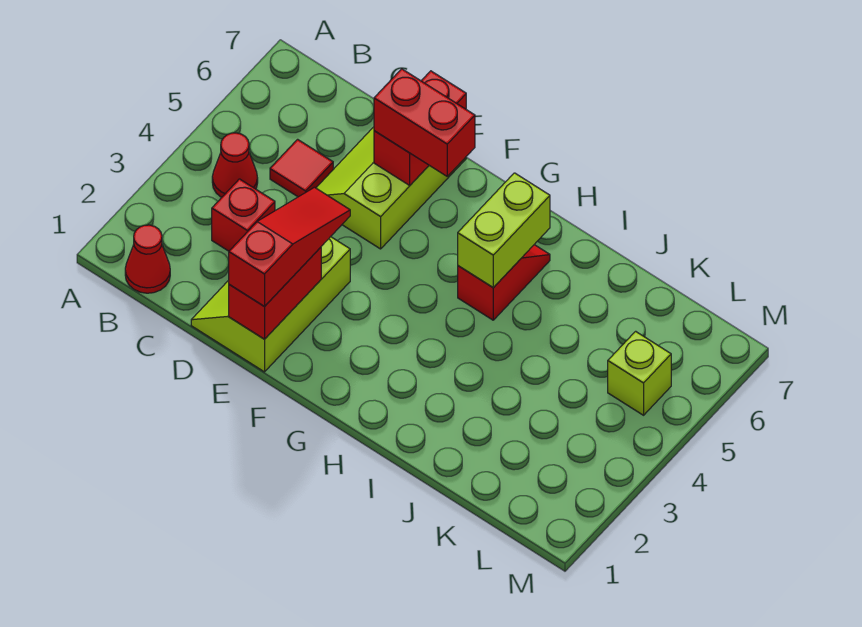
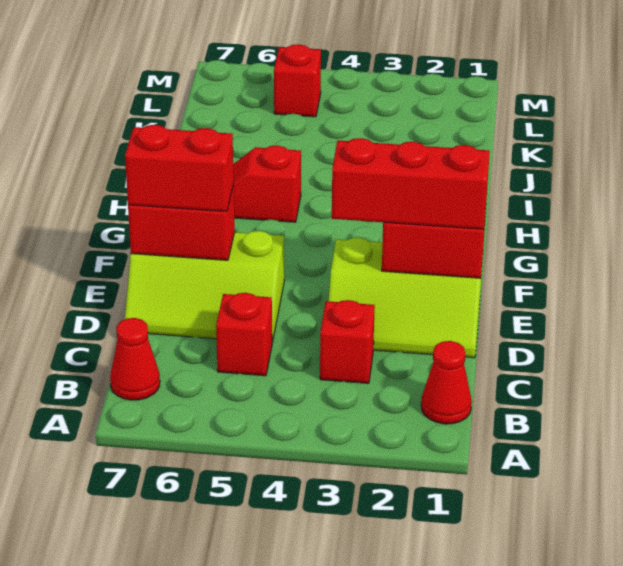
red cone B4 level 1 -> red cone B7 level 1
red tile C5 level 1 -> red brick C5 level 1
red slope E1:E3 level 3 top 1 -> red brick E1:E3 level 3
red brick E6:F6 level 3 -> red brick E6:E7 level 3
lime brick H5:H6 level 2 -> none
lime brick L5 level 1 -> red brick L5 level 1

